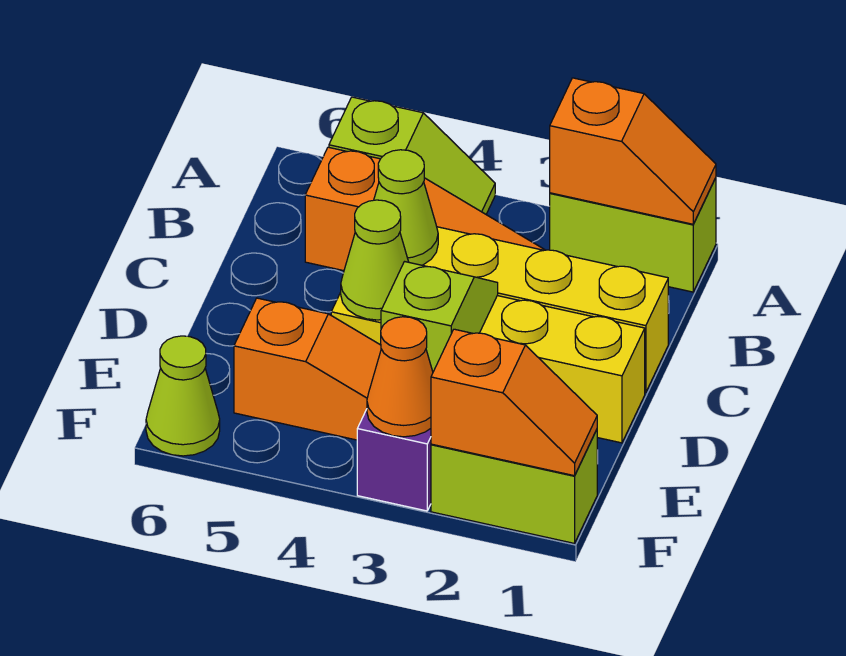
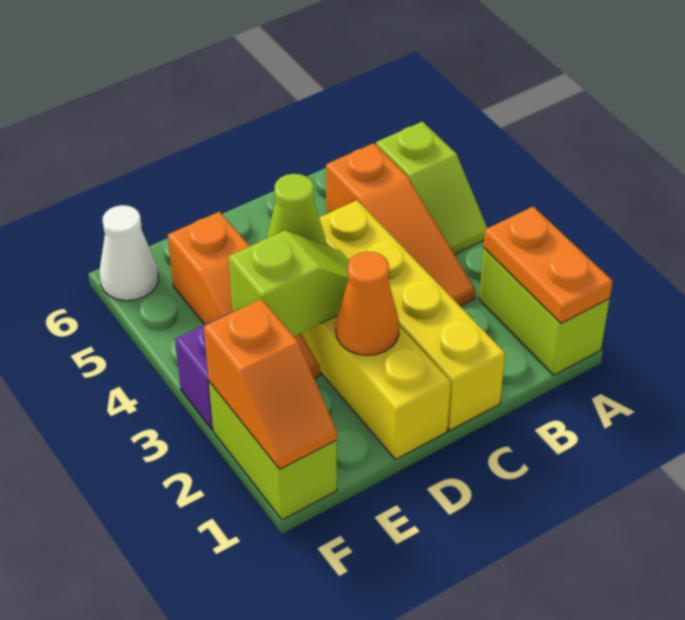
orange slope A1:A2 level 2 top 2 -> orange plate A1:A2 level 2
lime cone C4 level 2 -> none
orange cone F3 level 2 -> orange cone D2 level 2
lime cone F6 level 1 -> white cone F6 level 1

